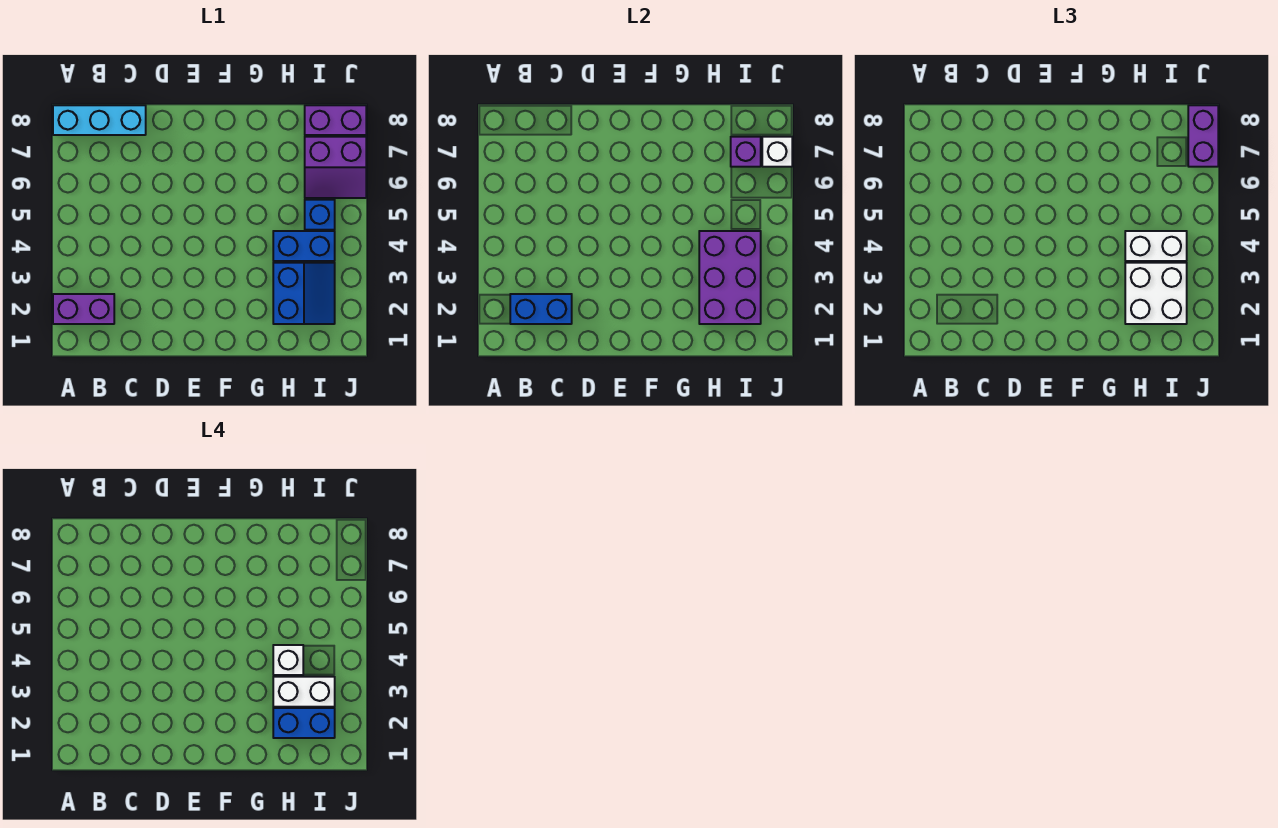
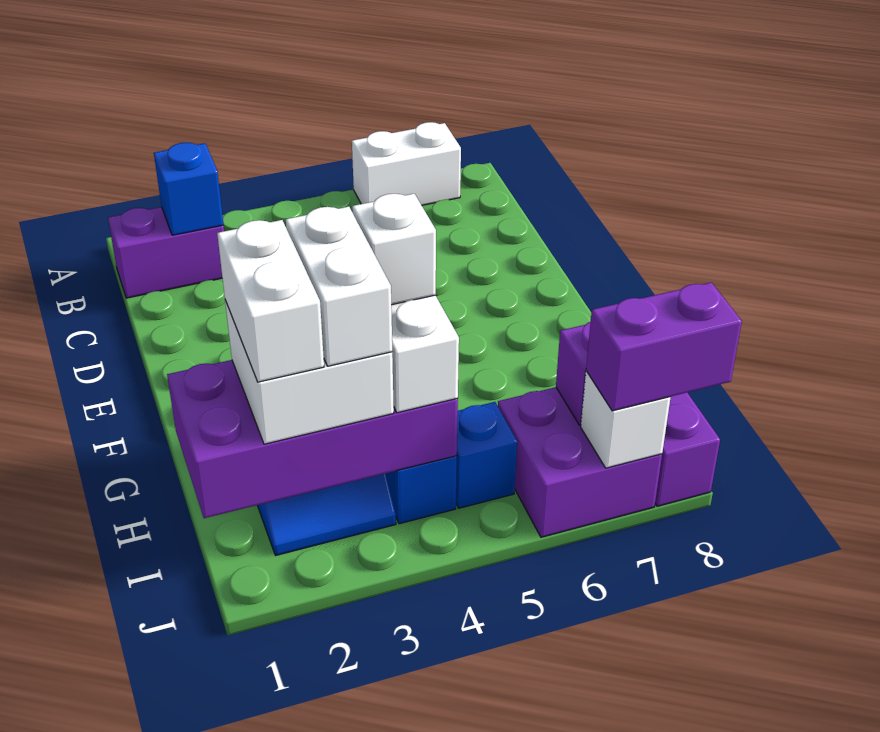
purple brick A2:B2 level 1 -> purple brick B1:B2 level 1
none -> white brick A6:A7 level 1
cyan brick A8:C8 level 1 -> none
blue brick B2:C2 level 2 -> blue brick B2 level 2
purple brick H2:I4 level 2 -> purple brick H1:I4 level 2
blue brick H2:I2 level 4 -> white brick H2:I2 level 4
purple slope I6:J7 level 1 top 7 -> purple brick I6:J7 level 1

